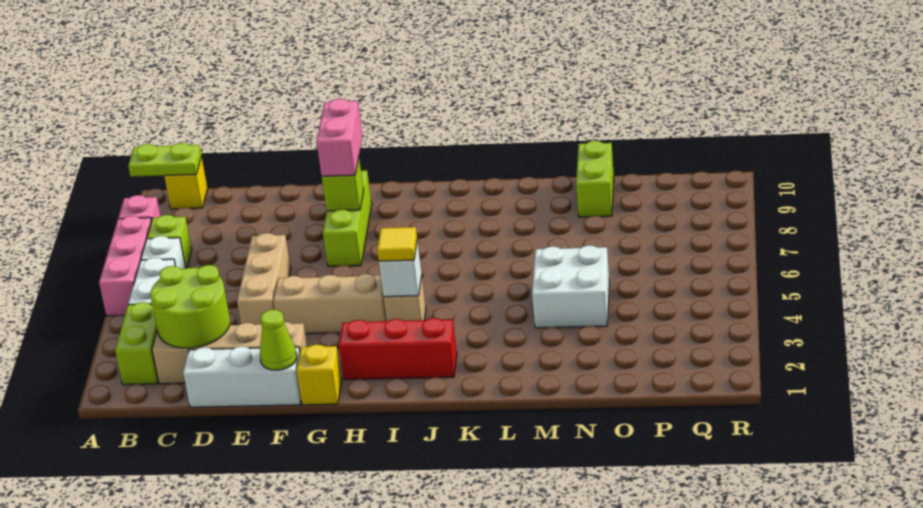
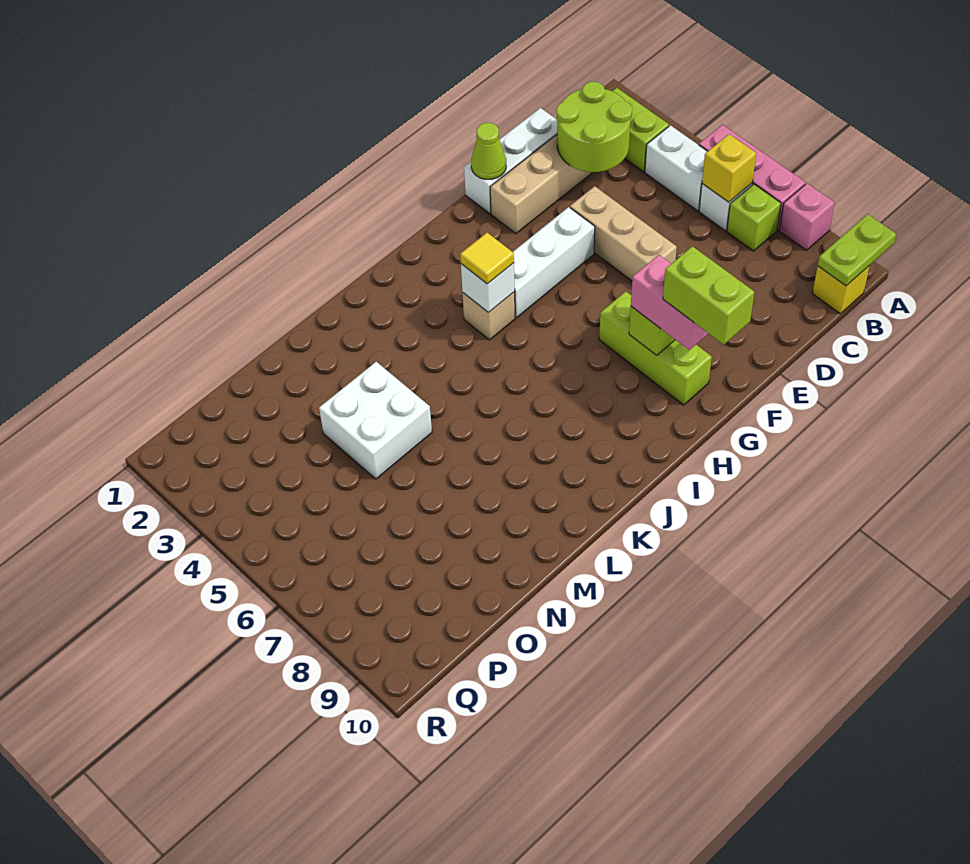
tan brick F4:H4 level 1 -> white brick F4:H4 level 1
yellow brick G1 level 1 -> yellow brick B6 level 2
red brick H2:J2 level 1 -> none
lime brick N9:N10 level 1 -> lime brick G9:G10 level 4

